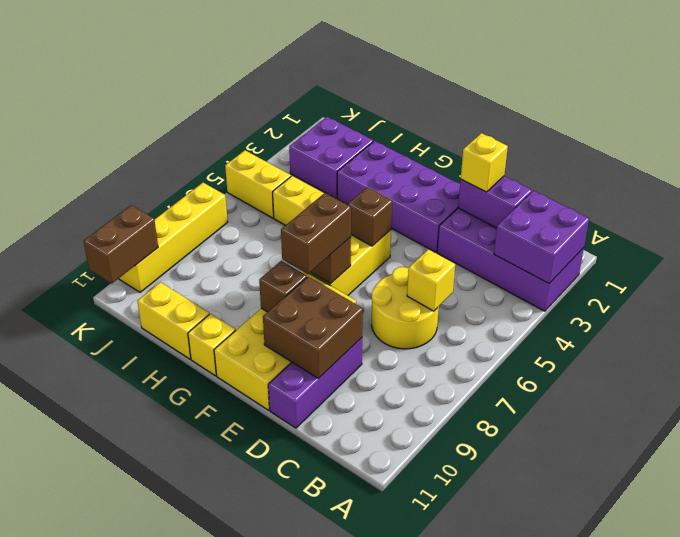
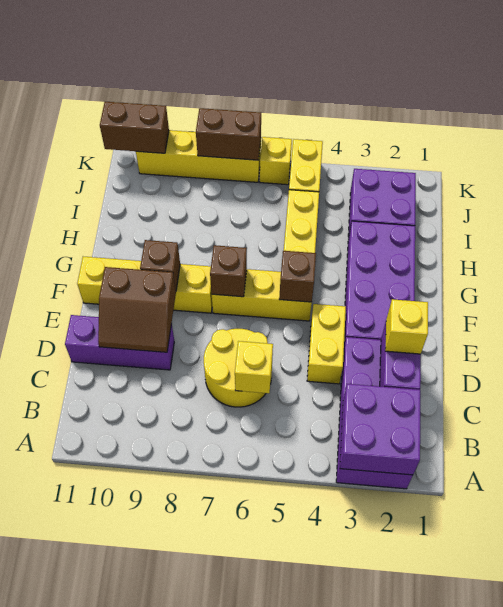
brown brick D9:E10 level 2 -> brown slope D9:E10 level 2 top E
yellow brick E8:F11 level 1 -> yellow brick F8:F11 level 1
brown brick F7:F8 level 3 -> brown brick K7:K8 level 2
yellow brick G11 level 1 -> yellow brick K6 level 1
yellow brick H11:I11 level 1 -> yellow brick D4:E4 level 1

